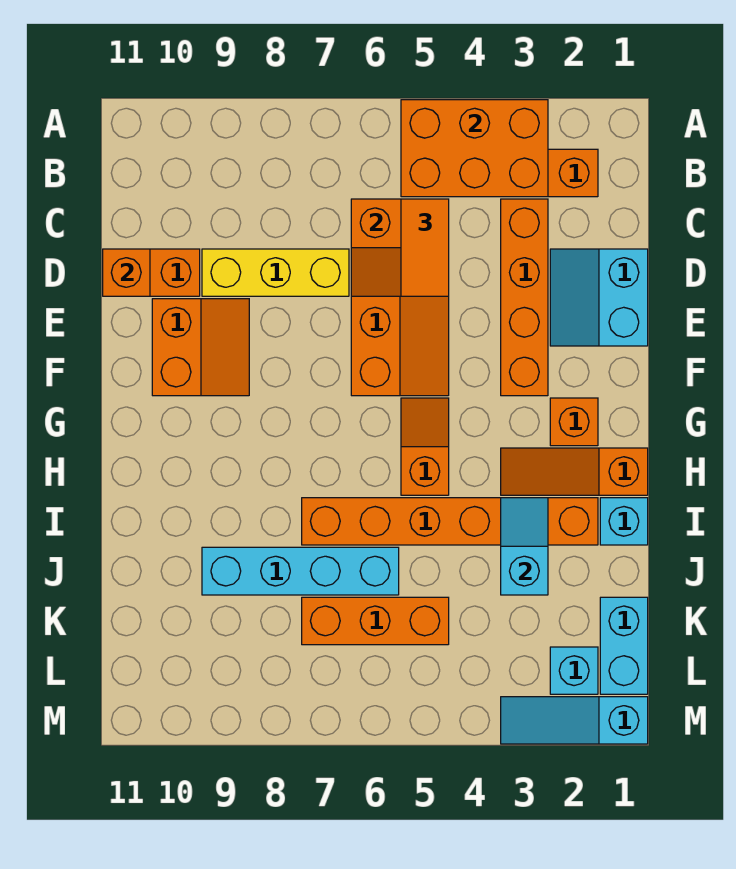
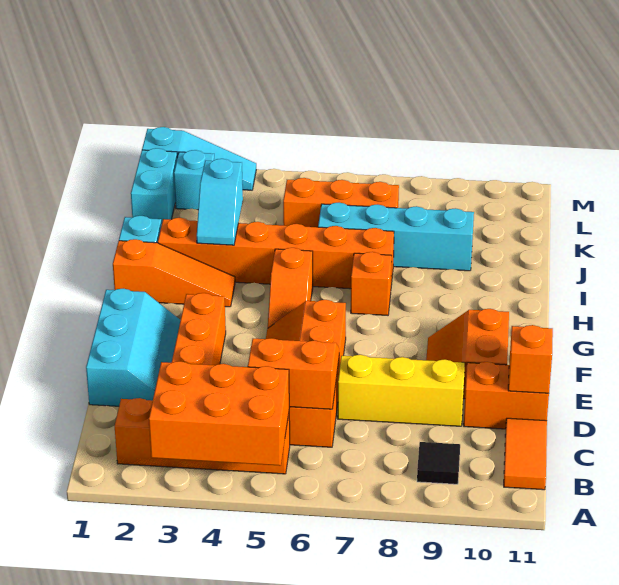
none -> black tile B9 level 1
orange tile C5:D5 level 3 -> orange tile B11:C11 level 1
cyan slope D1:E2 level 1 top 1 -> cyan slope D1:F2 level 1 top 1
orange brick G2 level 1 -> orange brick H7 level 1

